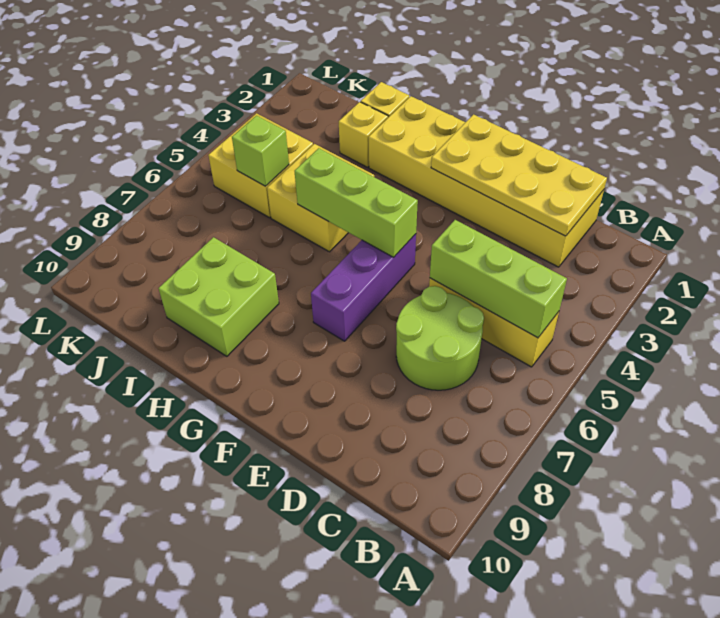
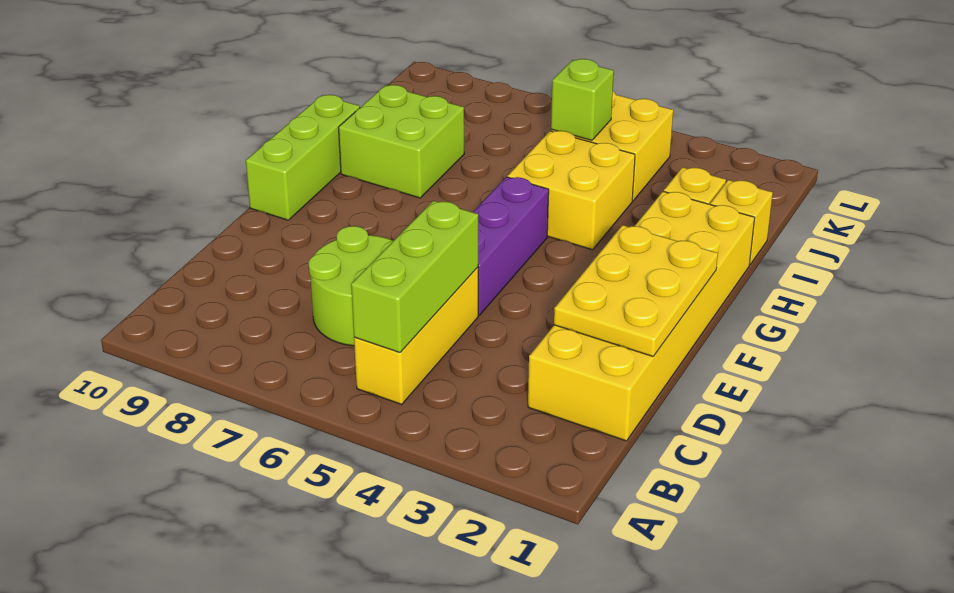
yellow plate C1:F2 level 2 -> yellow plate D1:F2 level 2
purple brick F5:F7 level 1 -> purple brick E5:G5 level 1
lime brick F5:H5 level 2 -> lime brick F10:H10 level 1

